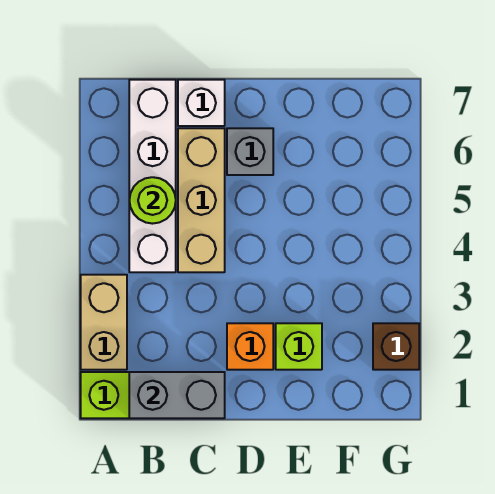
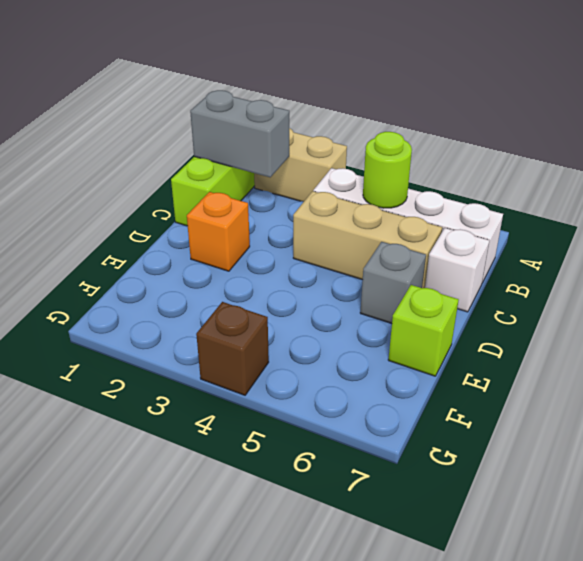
grey brick B1:C1 level 2 -> grey brick B1:B2 level 2
lime brick E2 level 1 -> lime brick E7 level 1
brown brick G2 level 1 -> brown brick G4 level 1

